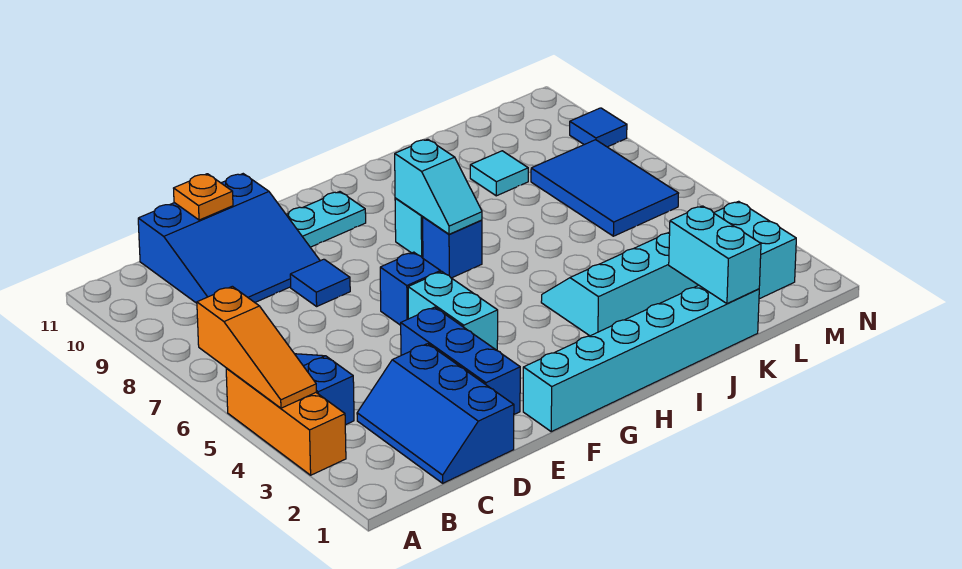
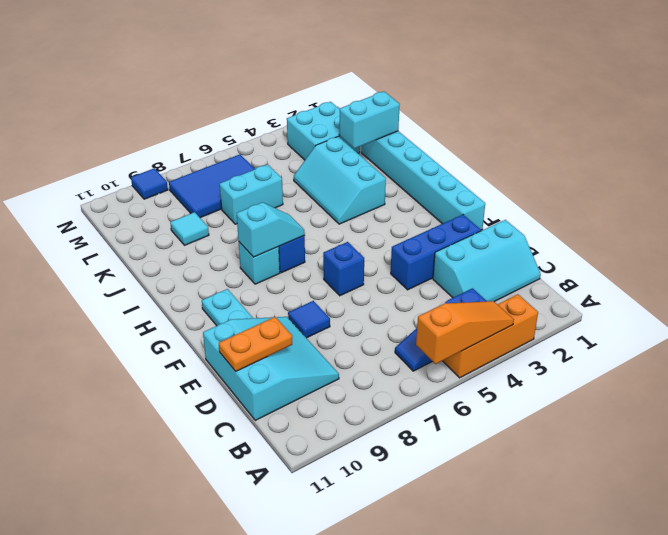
blue slope C1:D3 level 1 top D -> cyan slope C1:D3 level 1 top D
blue slope C9:E11 level 1 top 11 -> cyan slope C9:E11 level 1 top 11
orange plate D11 level 2 -> orange plate D10:D11 level 2
cyan brick F4:F5 level 1 -> cyan brick K6:K7 level 1

